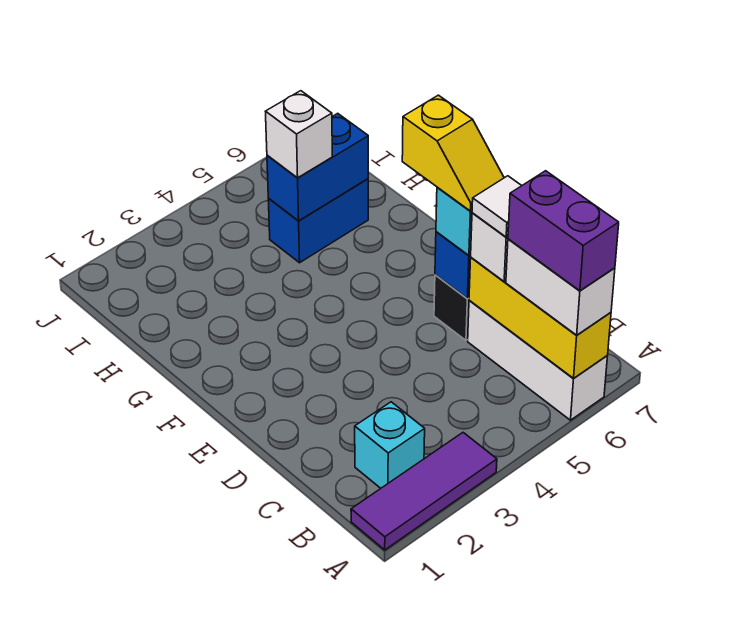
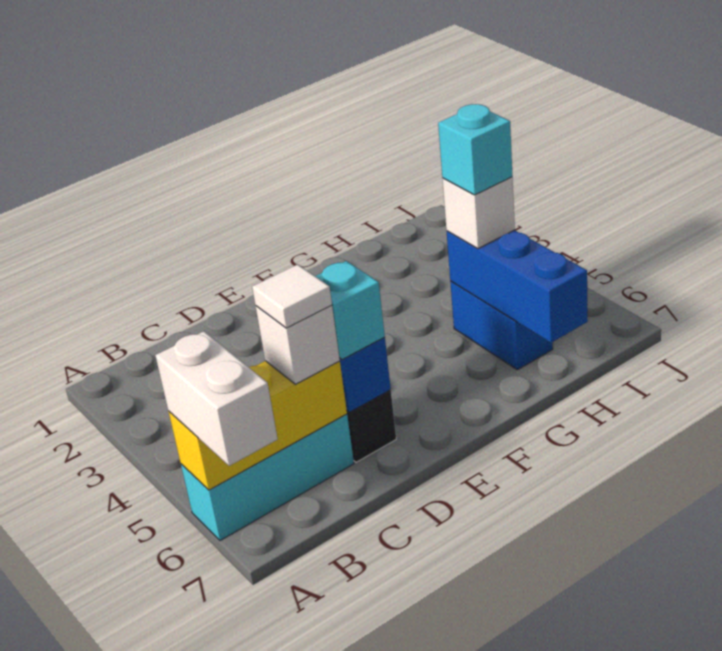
purple tile A1:A3 level 1 -> none
white brick A6:C6 level 1 -> cyan brick A6:C6 level 1
white brick A6:B6 level 3 -> white brick A6:A7 level 3
purple brick A6:B6 level 4 -> none
cyan brick B2 level 1 -> cyan brick H5 level 4
yellow slope D6:E6 level 4 top E -> none
blue brick H5:H6 level 2 -> blue brick H5:H7 level 2

